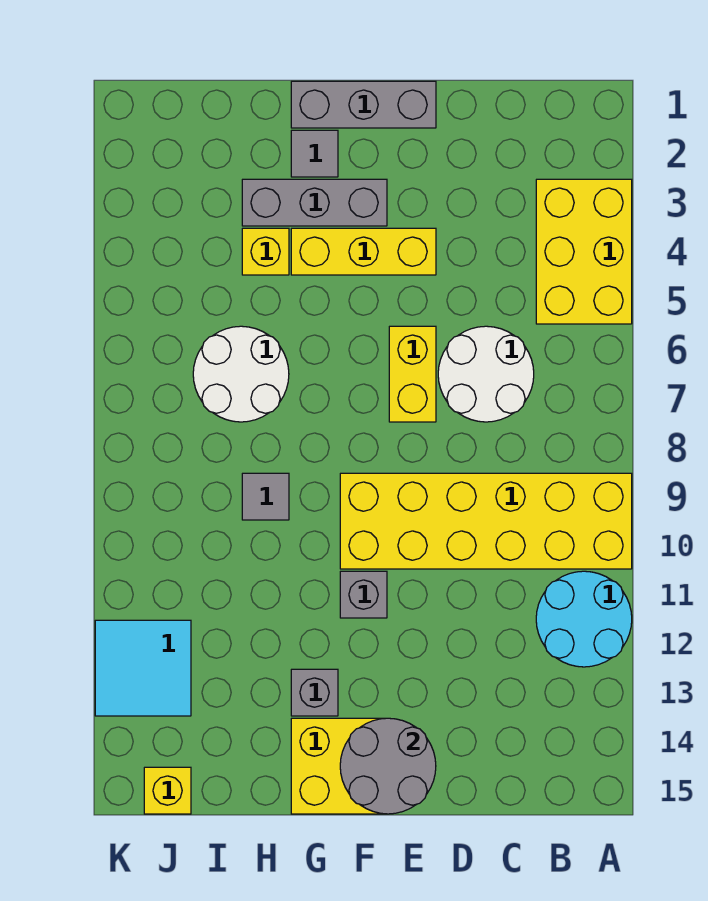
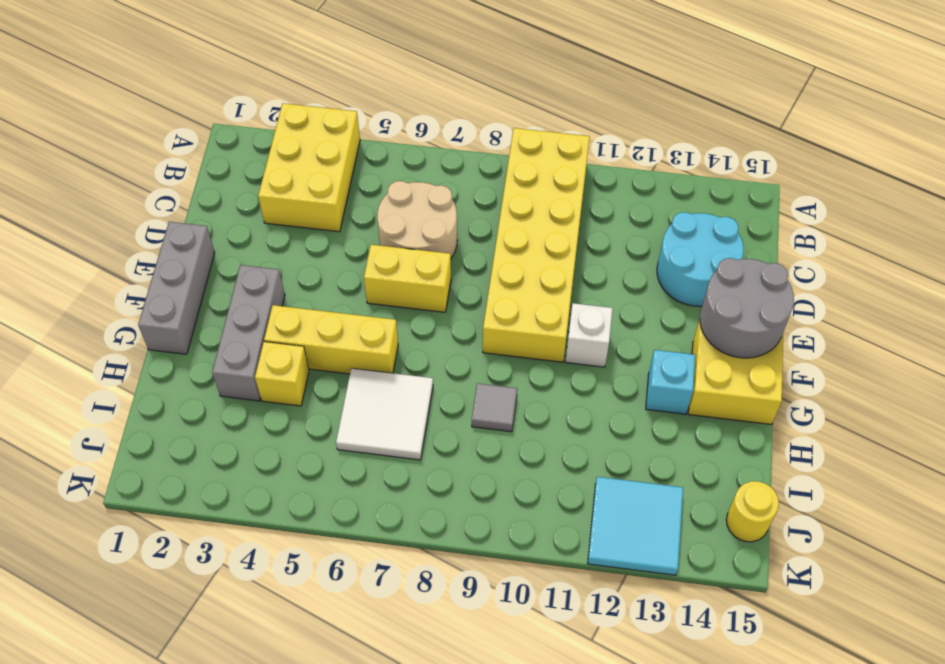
yellow brick A3:B5 level 1 -> yellow brick A3:C4 level 1
cyan round brick A11:B12 level 1 -> cyan round brick C13:D14 level 1
white round brick C6:D7 level 1 -> tan round brick C6:D7 level 1
yellow brick E4:G4 level 1 -> yellow brick G4:G6 level 1
grey brick F11 level 1 -> white brick F11 level 1
grey tile G2 level 1 -> none
grey brick G13 level 1 -> cyan brick G13 level 1
white round brick H6:I7 level 1 -> white tile H6:I7 level 1
yellow brick J15 level 1 -> yellow round brick J15 level 1

